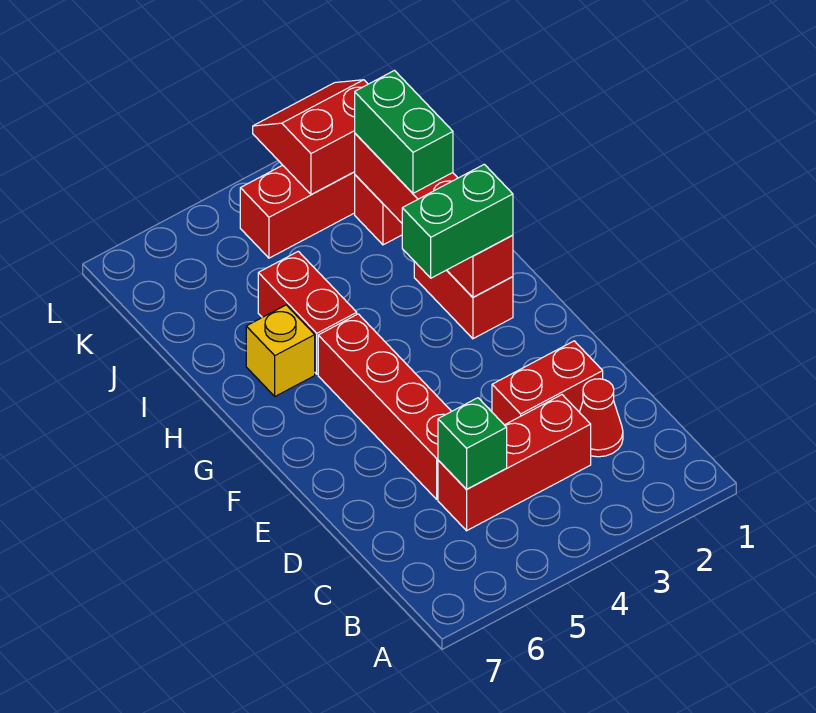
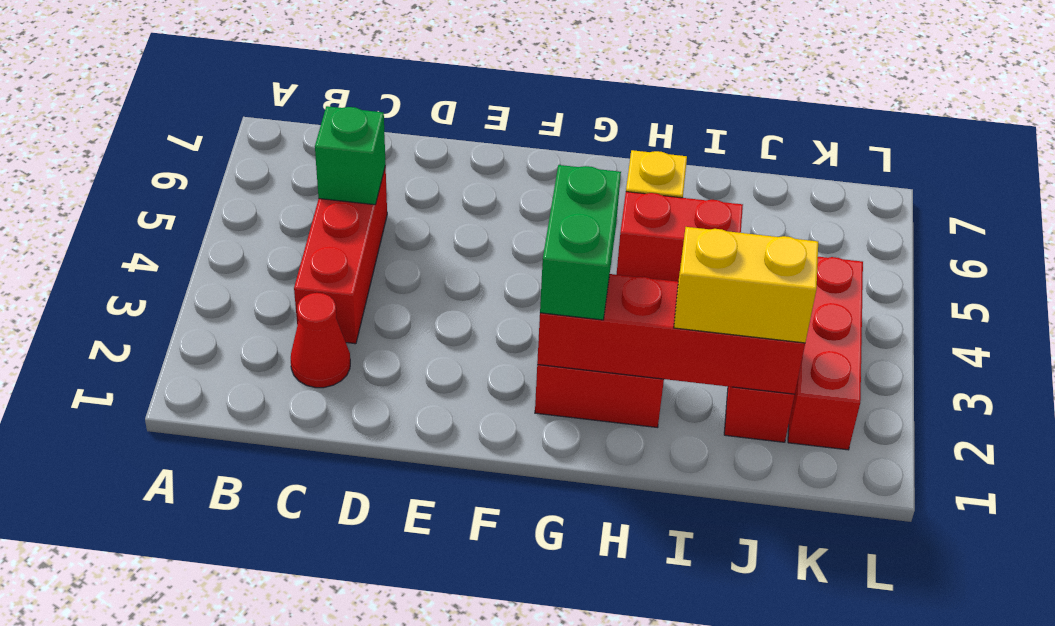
red brick D2:D3 level 1 -> none
red brick D5:G5 level 1 -> none
green brick I2:J2 level 3 -> yellow brick I2:J2 level 3
red slope K2:L3 level 2 top K -> none

